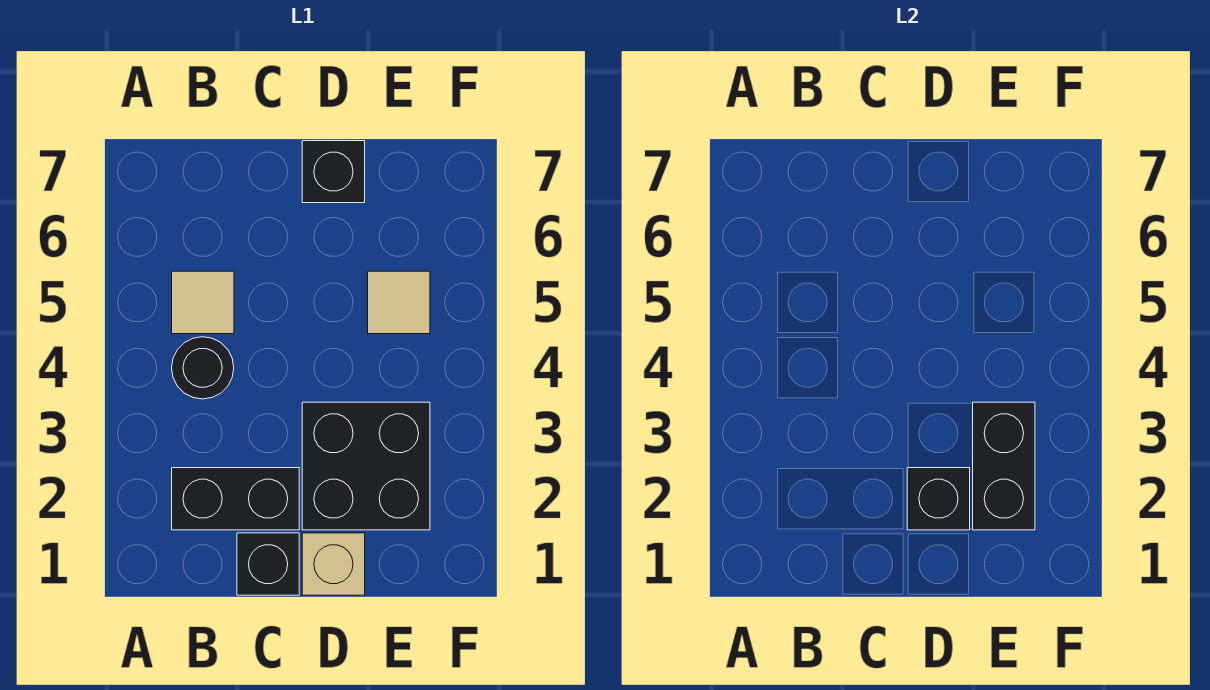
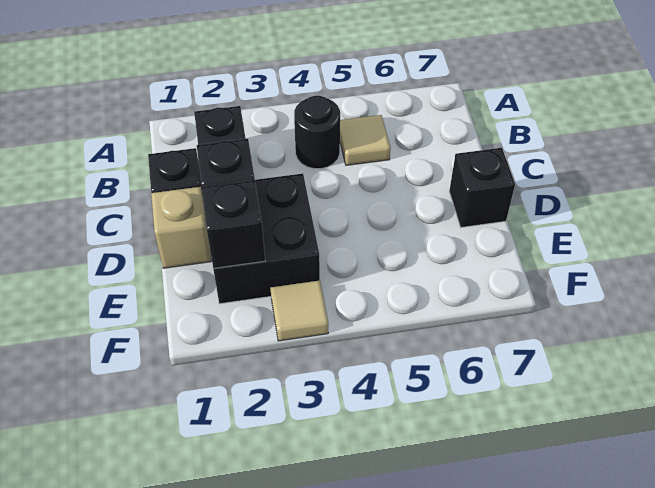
black brick E2:E3 level 2 -> black brick E2 level 2
tan tile E5 level 1 -> tan tile F3 level 1

